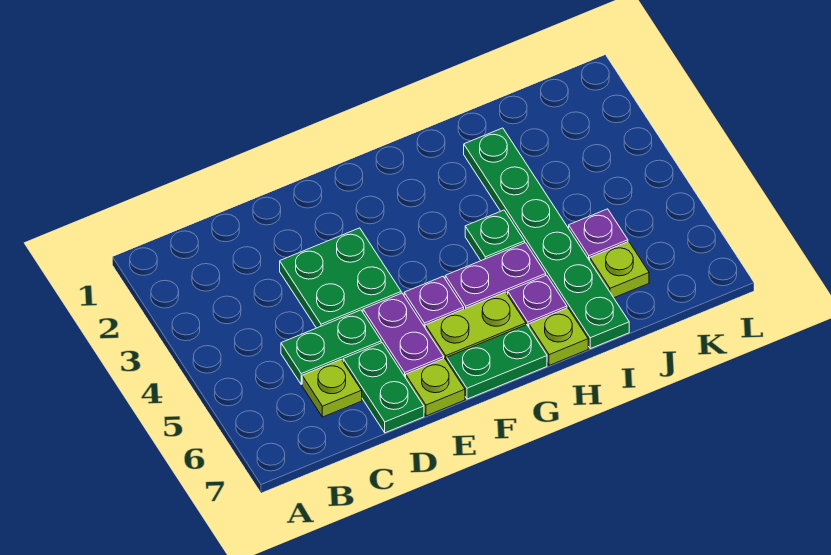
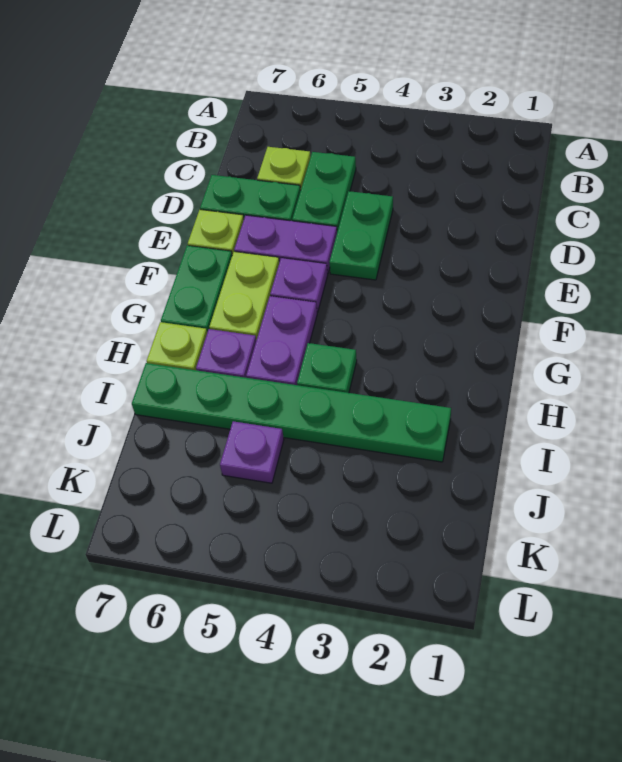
green plate D3:E4 level 1 -> green plate D4:E4 level 1
lime plate J6 level 1 -> none

